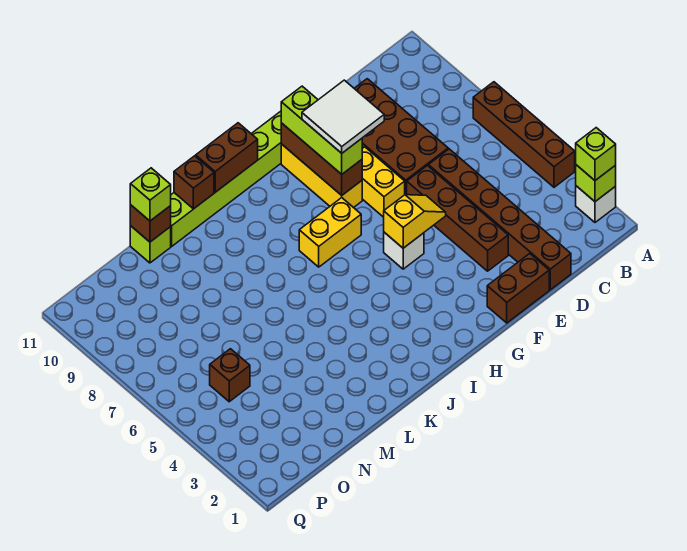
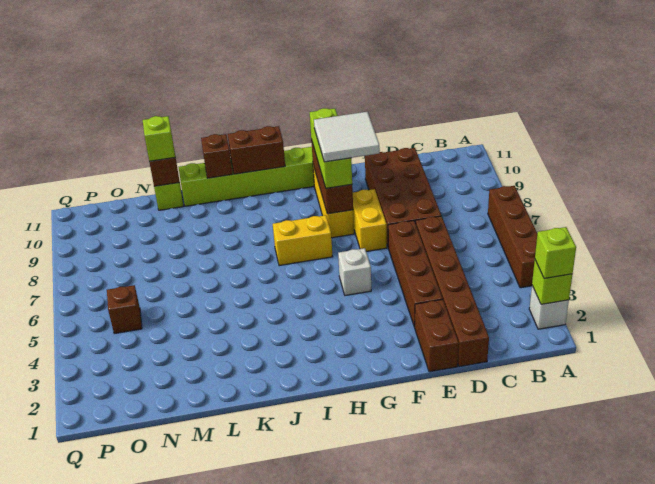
brown brick E1:F1 level 1 -> brown brick E1:E2 level 1
yellow slope F5:G5 level 2 top G -> none

